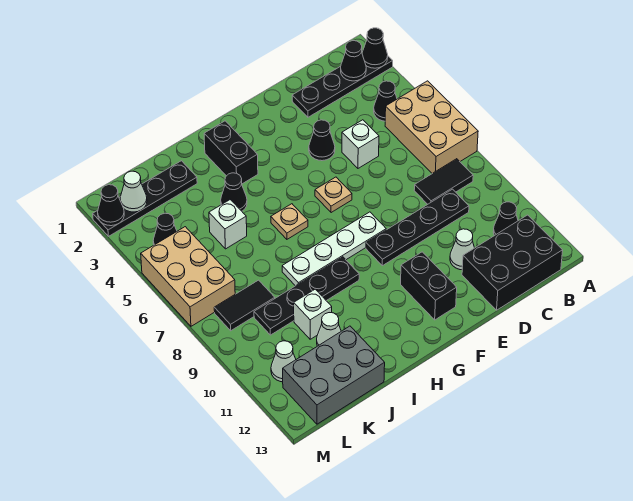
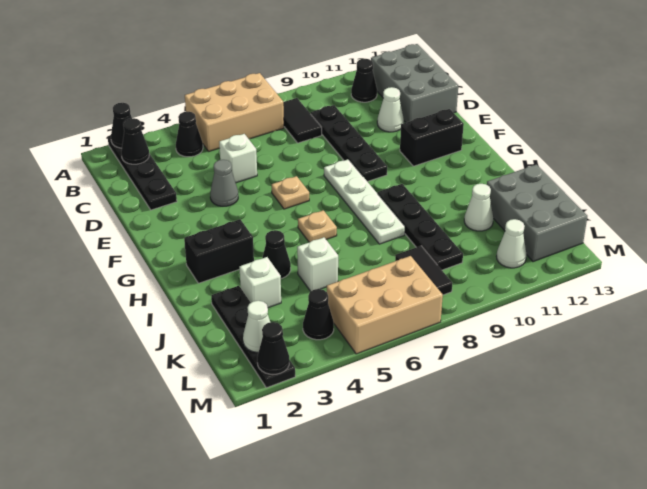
black brick B12:D13 level 1 -> grey brick B12:D13 level 1
black cone E4 level 1 -> grey cone E4 level 1
white brick J10 level 1 -> white brick J3 level 1

